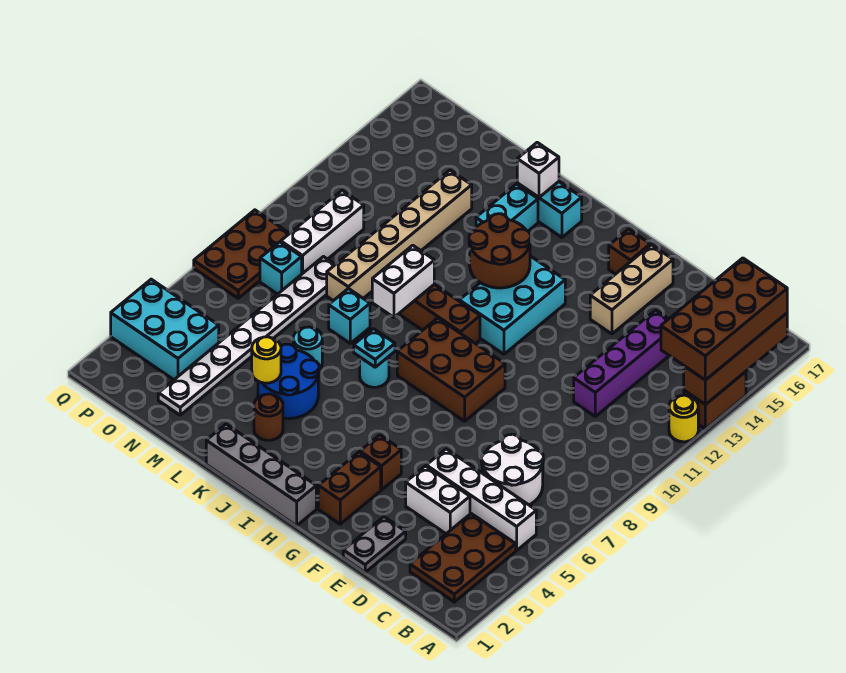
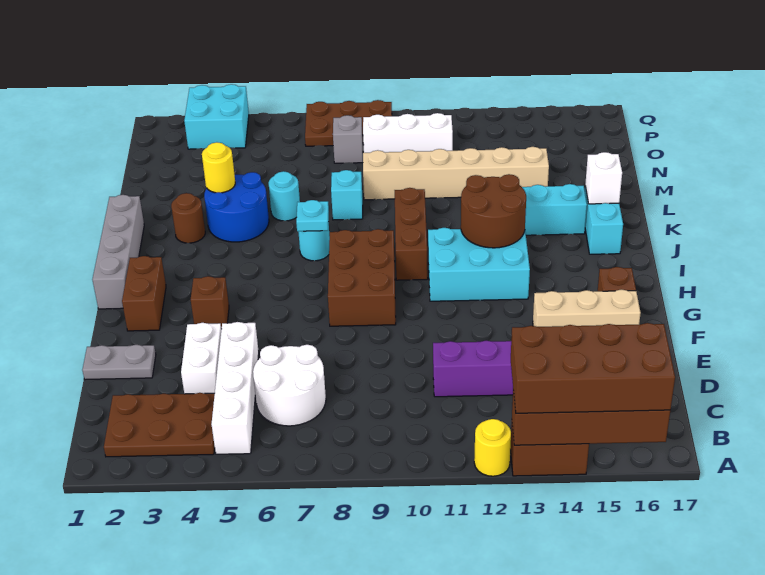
brown brick G2:G3 level 1 -> brown brick G2:H2 level 1
white brick K9:K10 level 2 -> none
white plate N2:N9 level 1 -> none
cyan brick O3:Q4 level 1 -> cyan brick P3:Q4 level 1
cyan brick O8 level 1 -> grey brick O8 level 1

